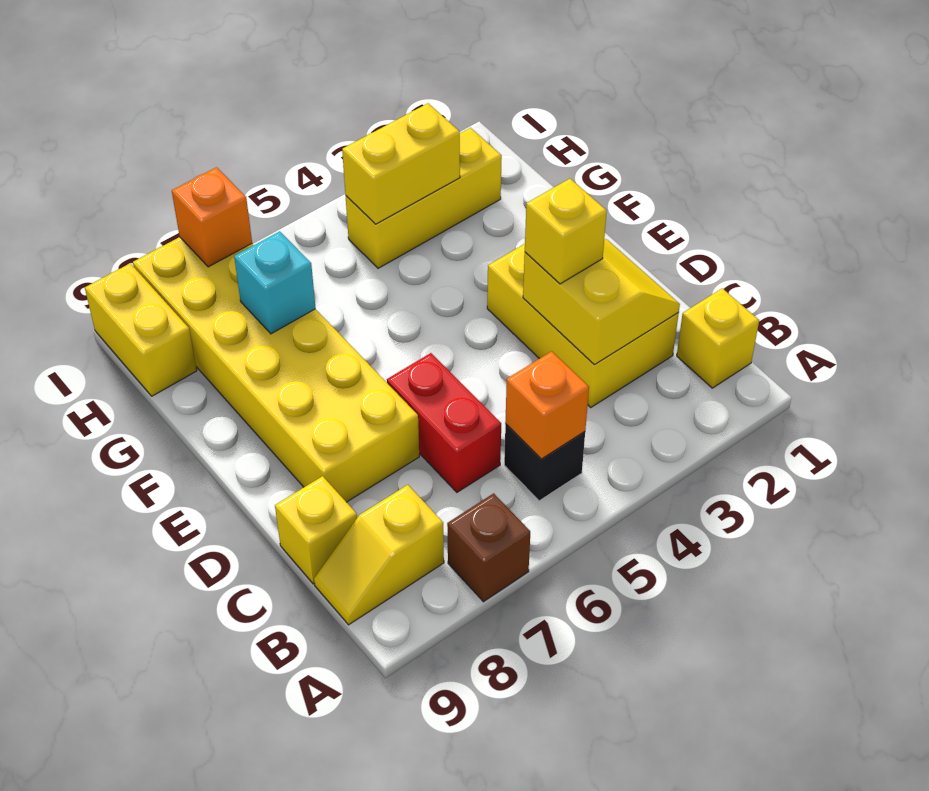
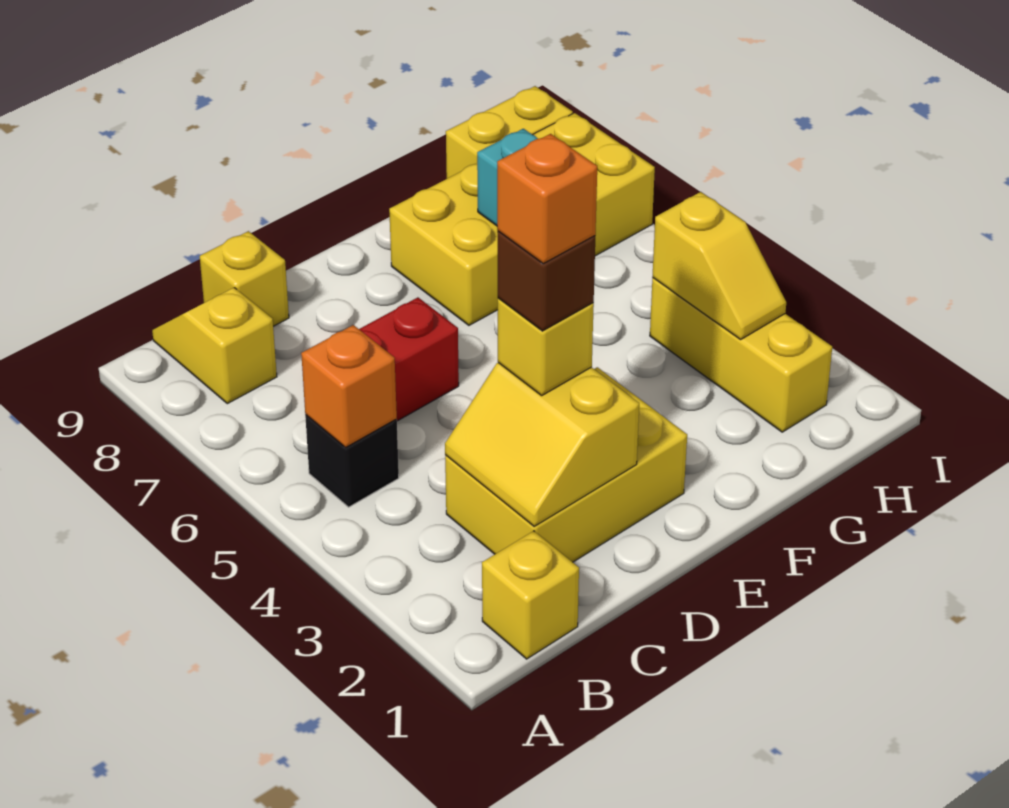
brown brick A7 level 1 -> brown brick D3 level 4
yellow slope C2:D3 level 2 top 3 -> yellow slope C2:D3 level 2 top D
yellow brick D7:I8 level 1 -> yellow brick F7:I8 level 1
yellow brick H3:H4 level 2 -> yellow slope H3:H4 level 2 top 4
orange brick I7 level 2 -> orange brick D3 level 5

